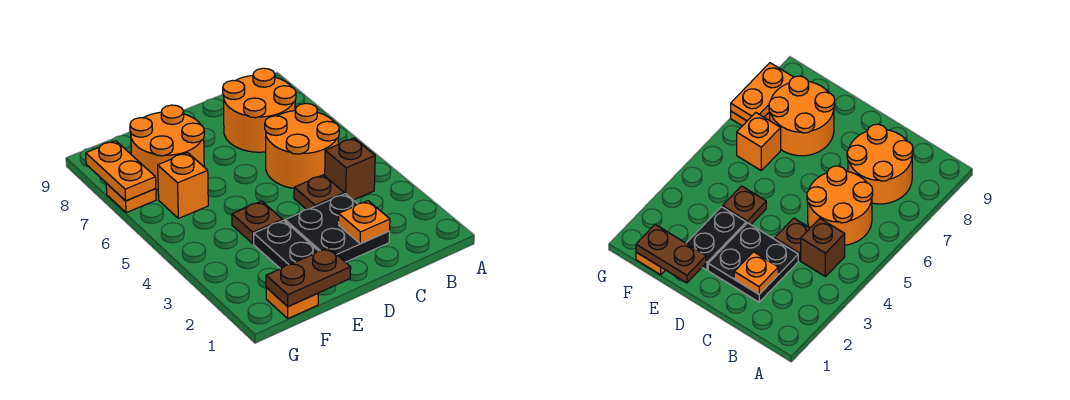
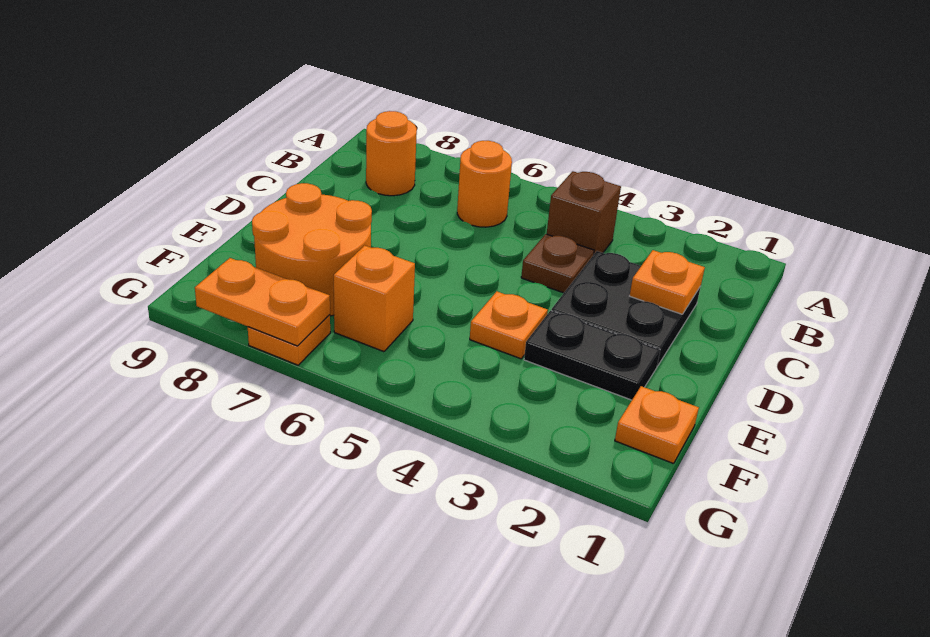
orange round brick B5:C6 level 1 -> orange round brick B6 level 1
orange round brick B7:C8 level 1 -> orange round brick B8 level 1
brown plate E1:F1 level 2 -> none
brown plate E4 level 1 -> orange plate E4 level 1

